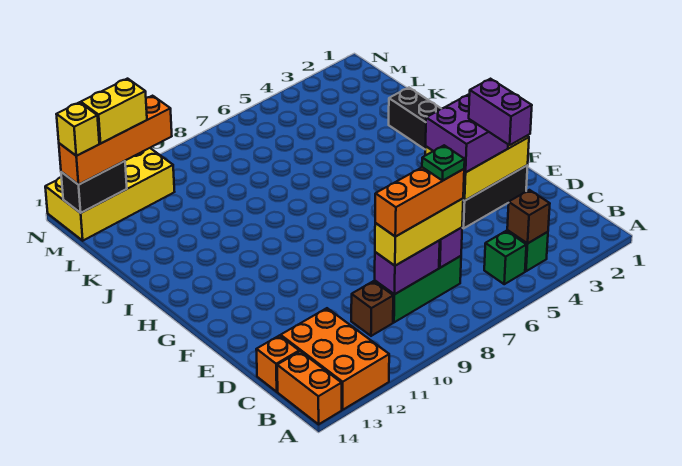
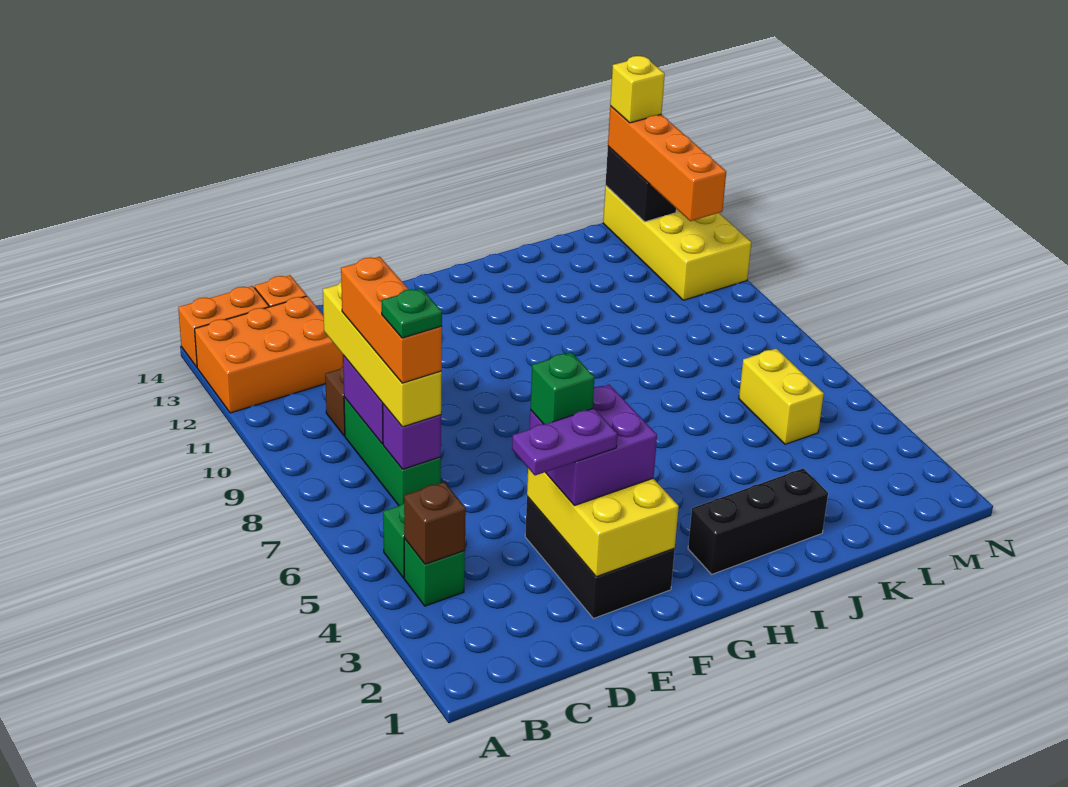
yellow brick C7:C9 level 3 -> yellow brick C7:C10 level 3
purple brick D3:E3 level 4 -> purple plate D3:E3 level 4
none -> green brick E4 level 4
yellow brick M12:M13 level 4 -> yellow brick L5:L6 level 1

